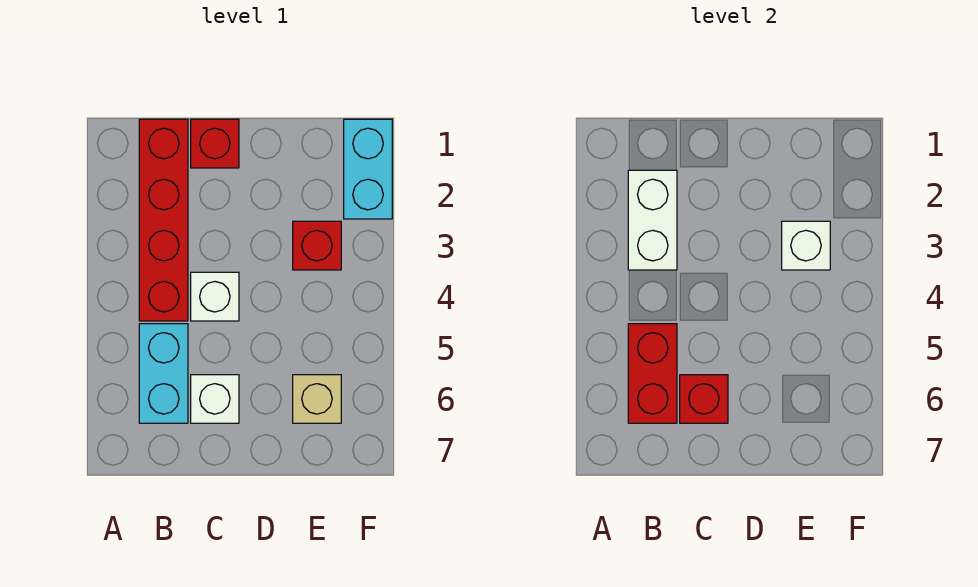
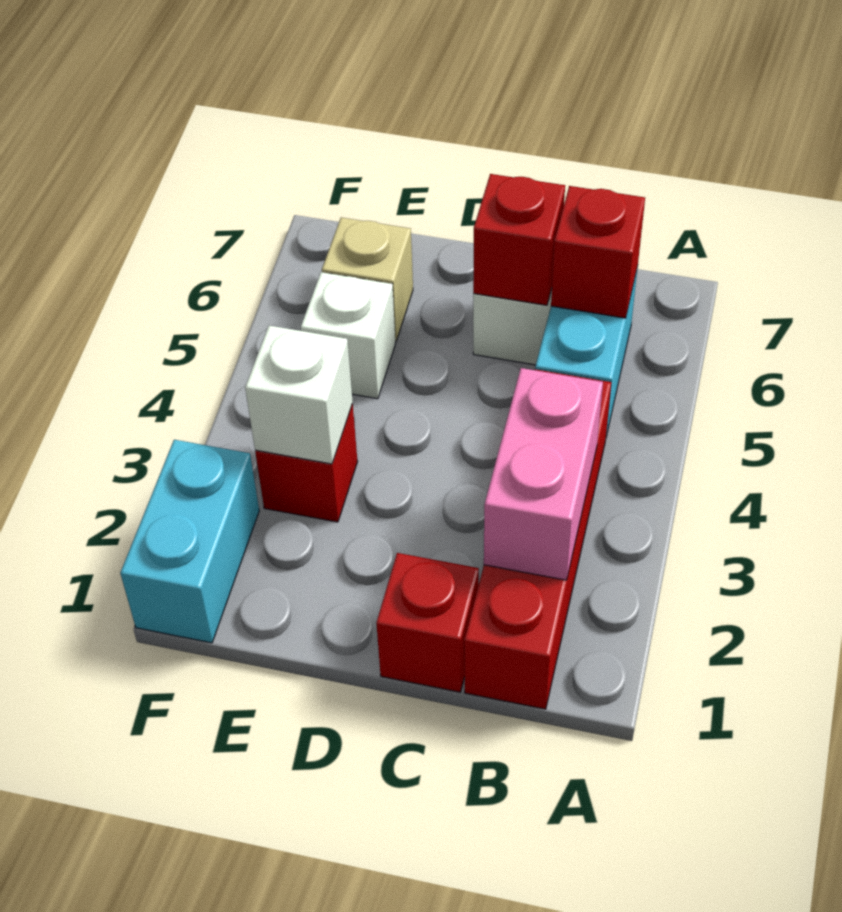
white brick B2:B3 level 2 -> pink brick B2:B3 level 2
red brick B5:B6 level 2 -> red brick B6 level 2
white brick C4 level 1 -> white brick E5 level 1

